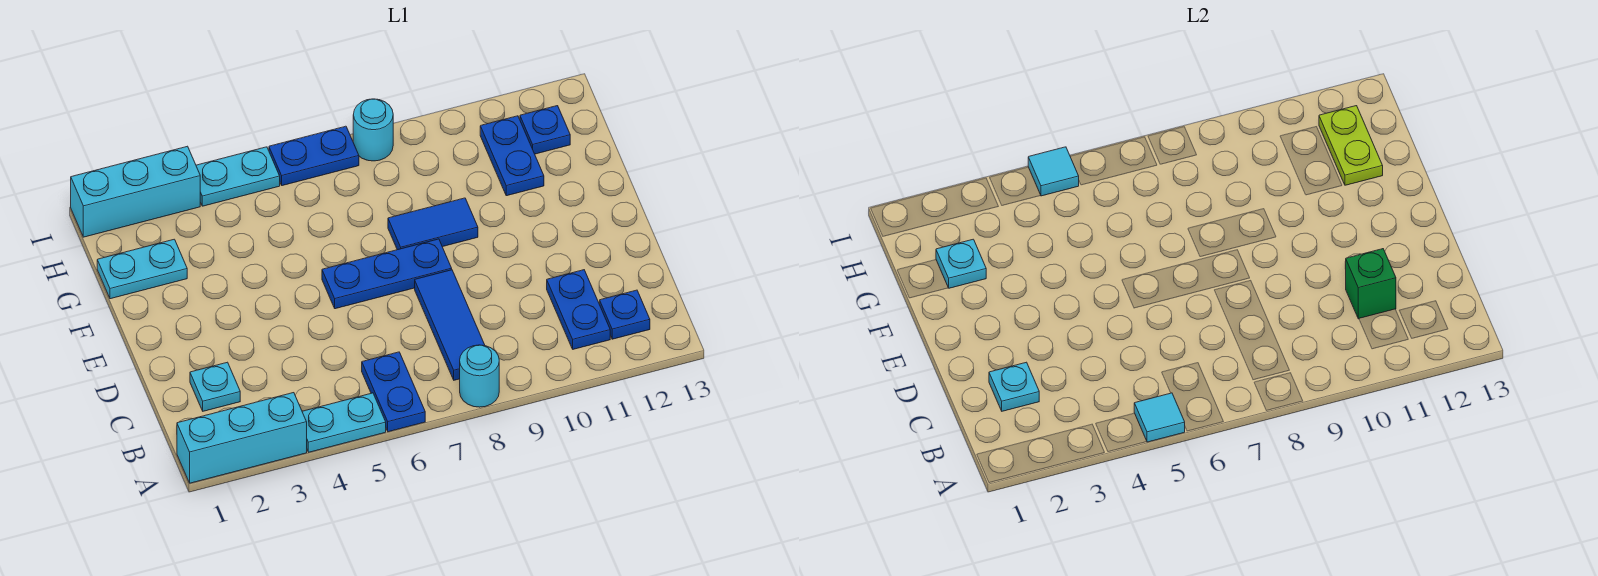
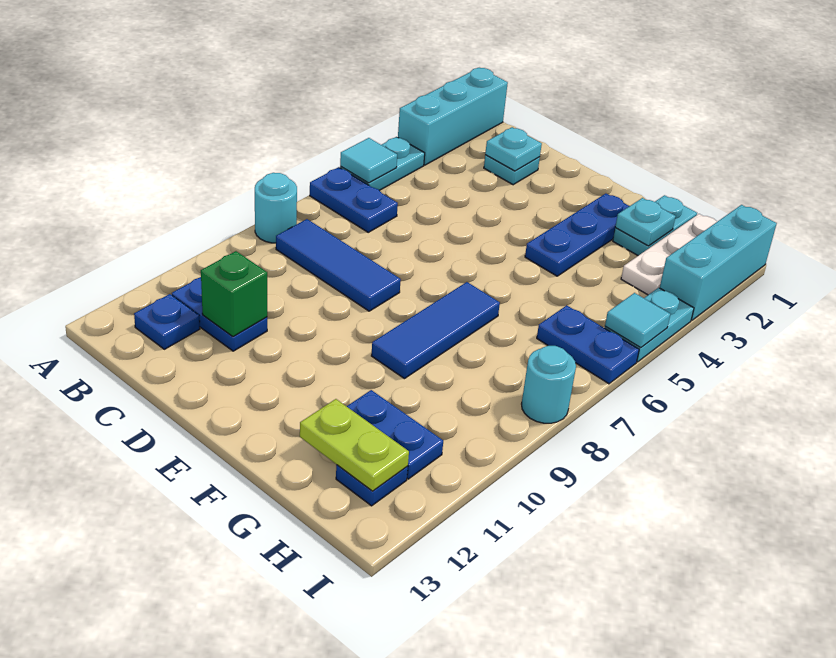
blue plate E6:E8 level 1 -> blue plate F2:F4 level 1
blue tile F8:F9 level 1 -> blue tile F7:F9 level 1
none -> white plate H1:H3 level 1
blue plate I6:I7 level 1 -> blue plate H6:I6 level 1

